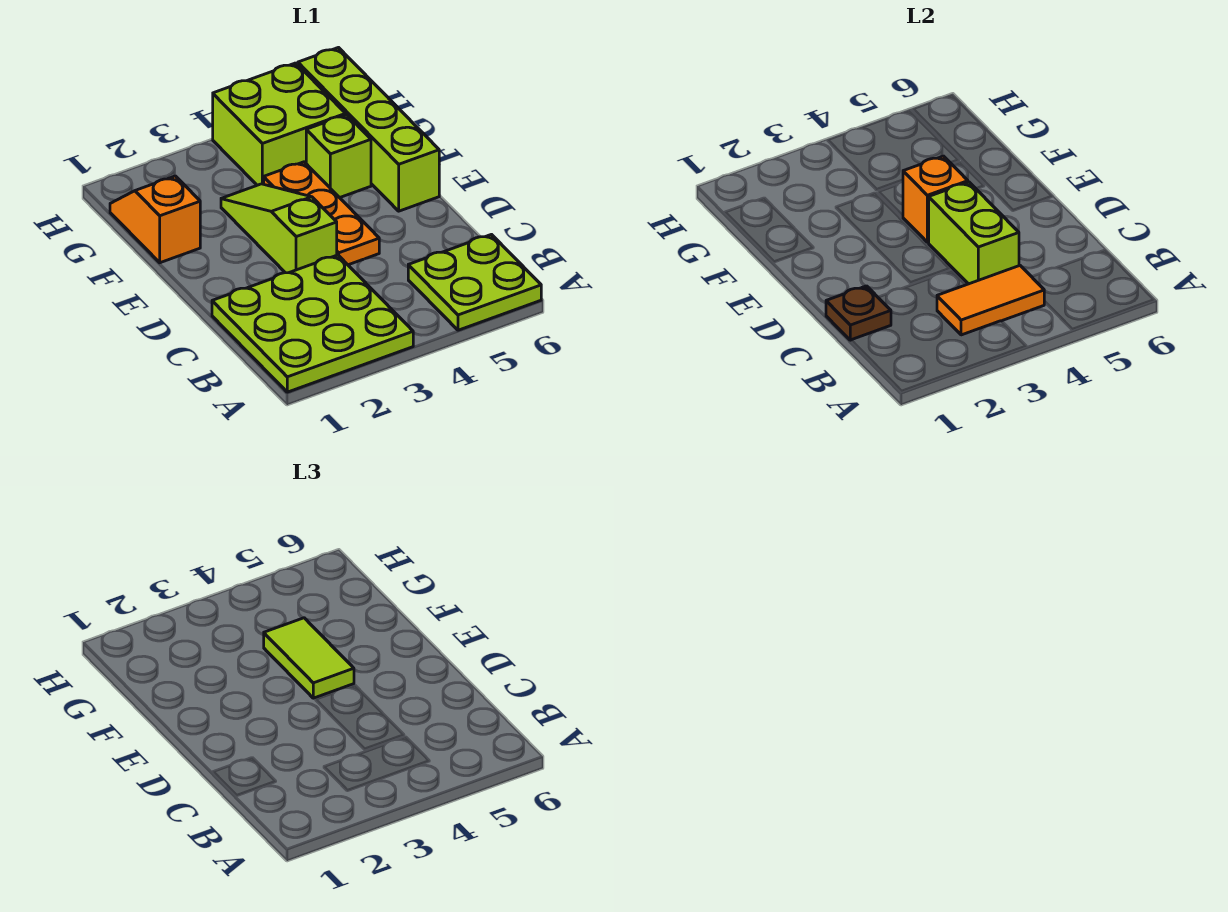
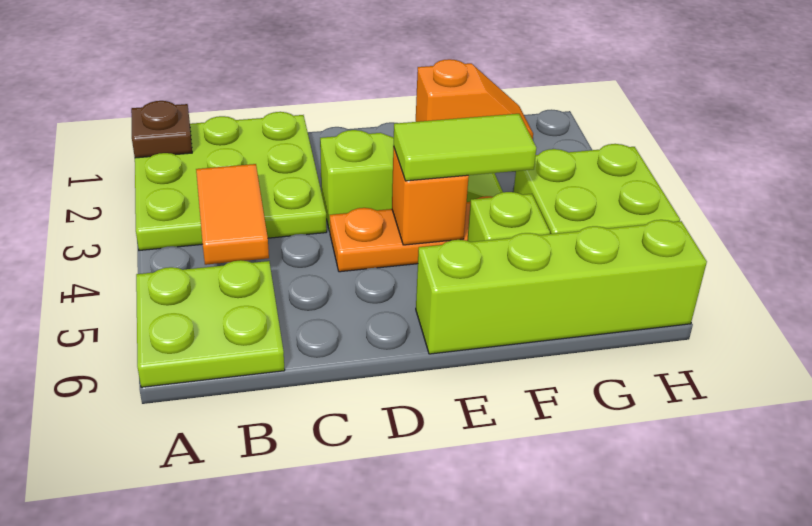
brown plate C1 level 2 -> brown plate A1 level 2
lime brick C4:D4 level 2 -> none

